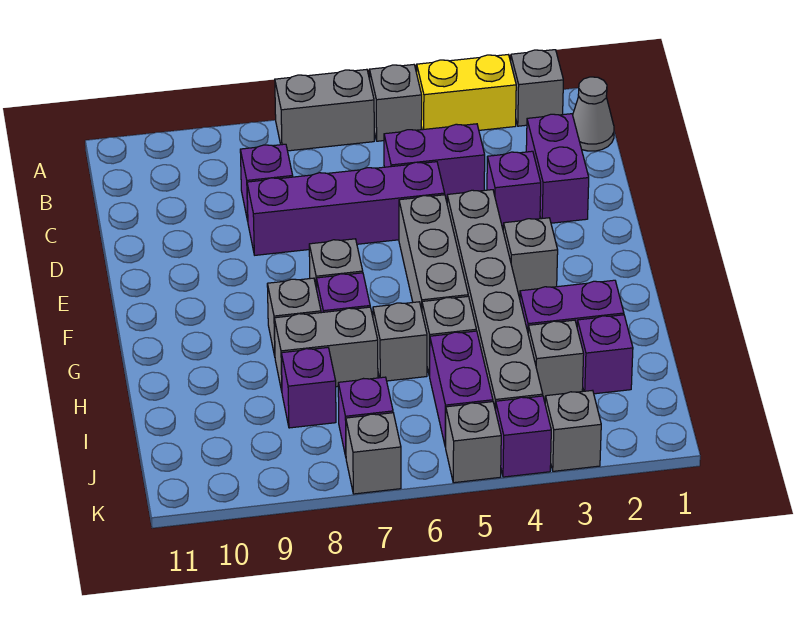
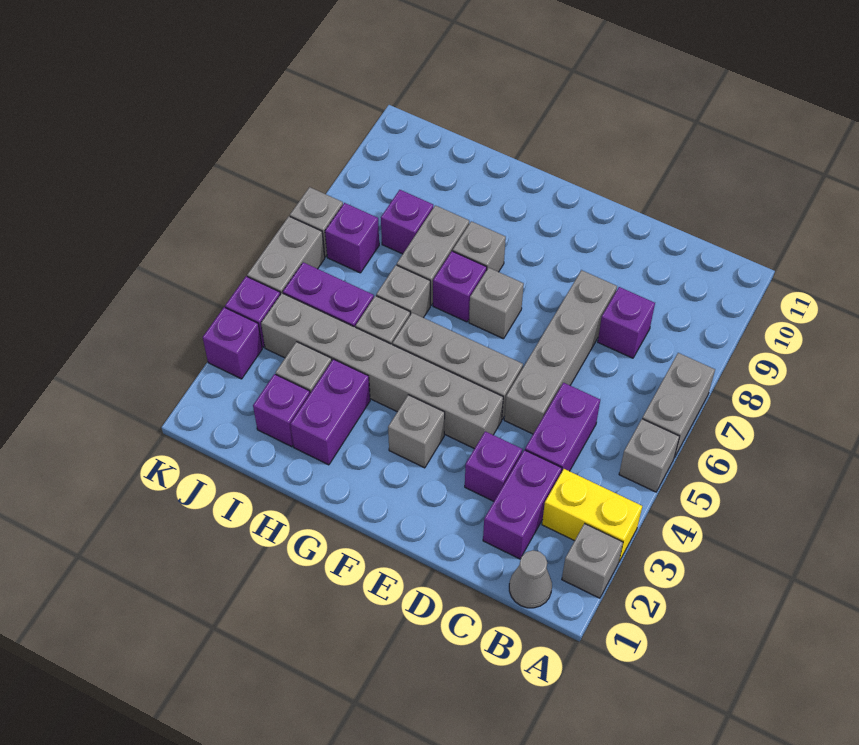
yellow brick A3:A4 level 1 -> yellow brick A3:B3 level 1
purple brick C2:D2 level 1 -> purple brick C2:C3 level 1
purple brick D5:D8 level 1 -> grey brick D5:D8 level 1
grey brick K3 level 1 -> purple brick K3 level 1
grey brick K5 level 1 -> grey brick K5:K6 level 1

